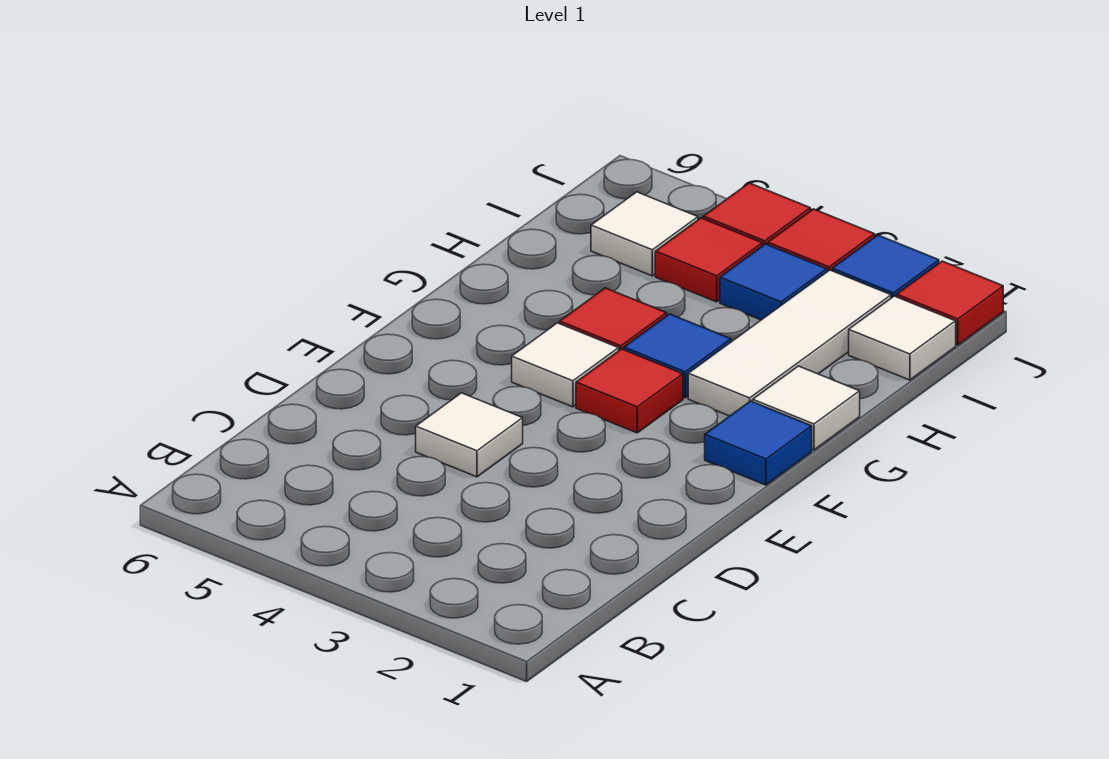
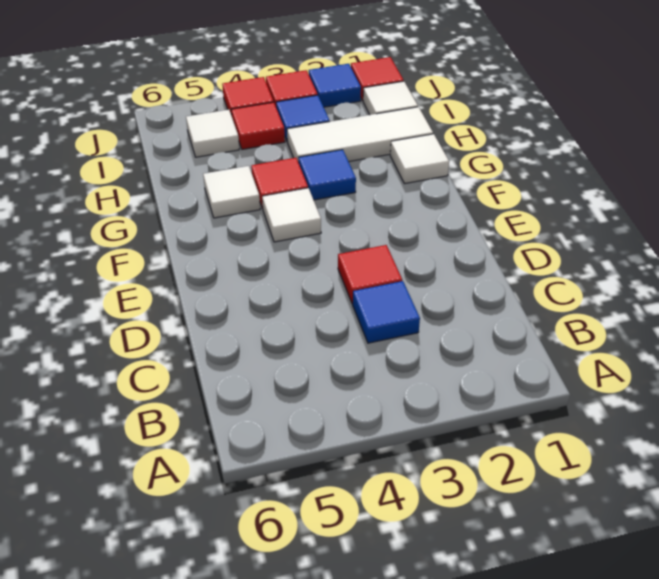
white tile D4 level 1 -> white tile G5 level 1
blue tile F1 level 1 -> blue tile C3 level 1
red tile F3 level 1 -> red tile D3 level 1
white tile G2:I2 level 1 -> white tile H1:H3 level 1

